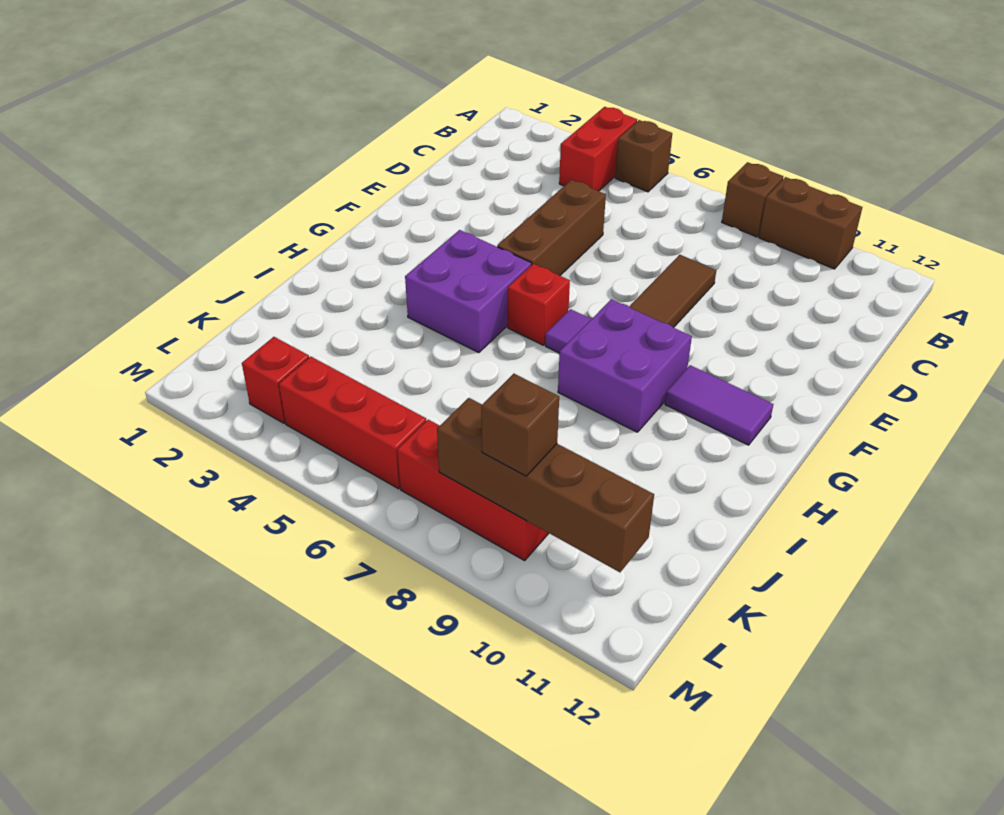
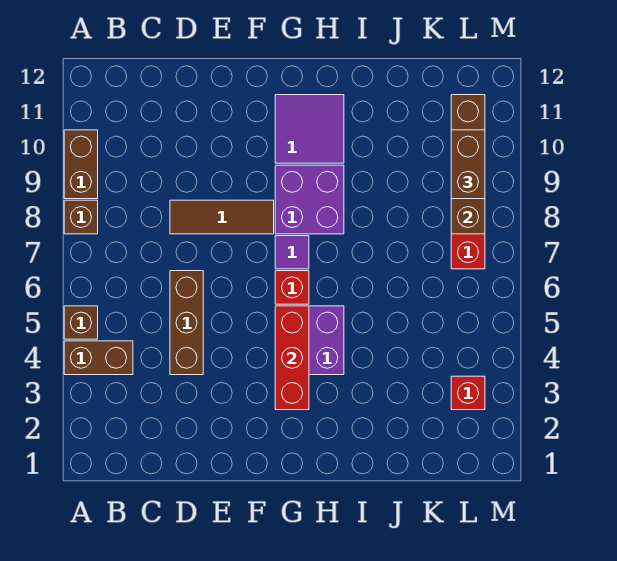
red brick A4:B4 level 1 -> brown brick A4:B4 level 1
brown brick D5:F5 level 1 -> brown brick D4:D6 level 1
purple tile G10:G11 level 1 -> purple tile G10:H11 level 1
red brick L4:L6 level 1 -> red brick G3:G5 level 2
brown brick L9 level 3 -> brown brick L9:L10 level 3

